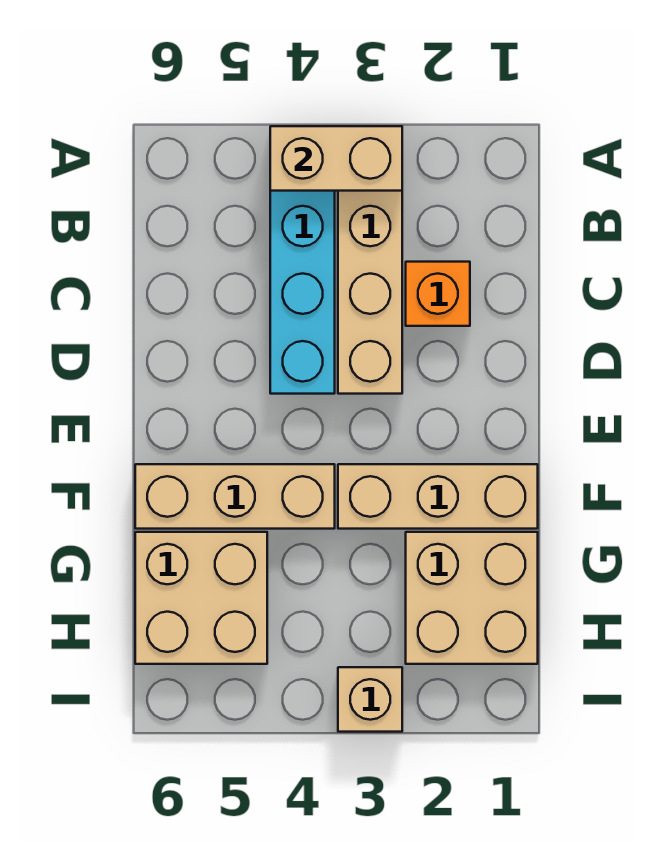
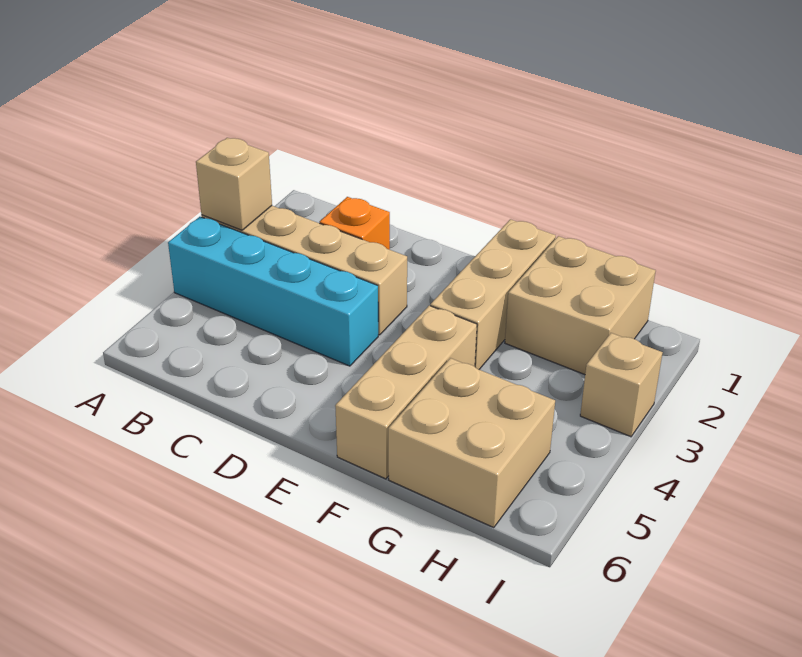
tan brick A3:A4 level 2 -> tan brick A3 level 2

